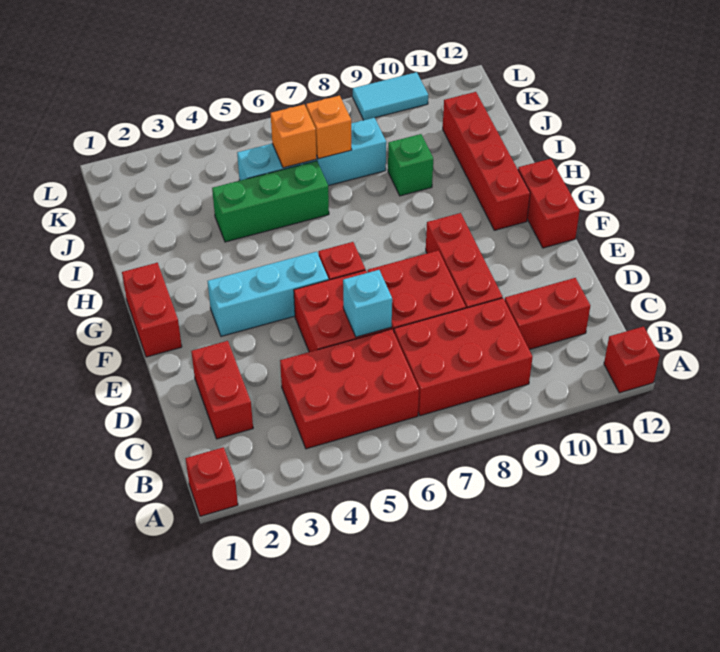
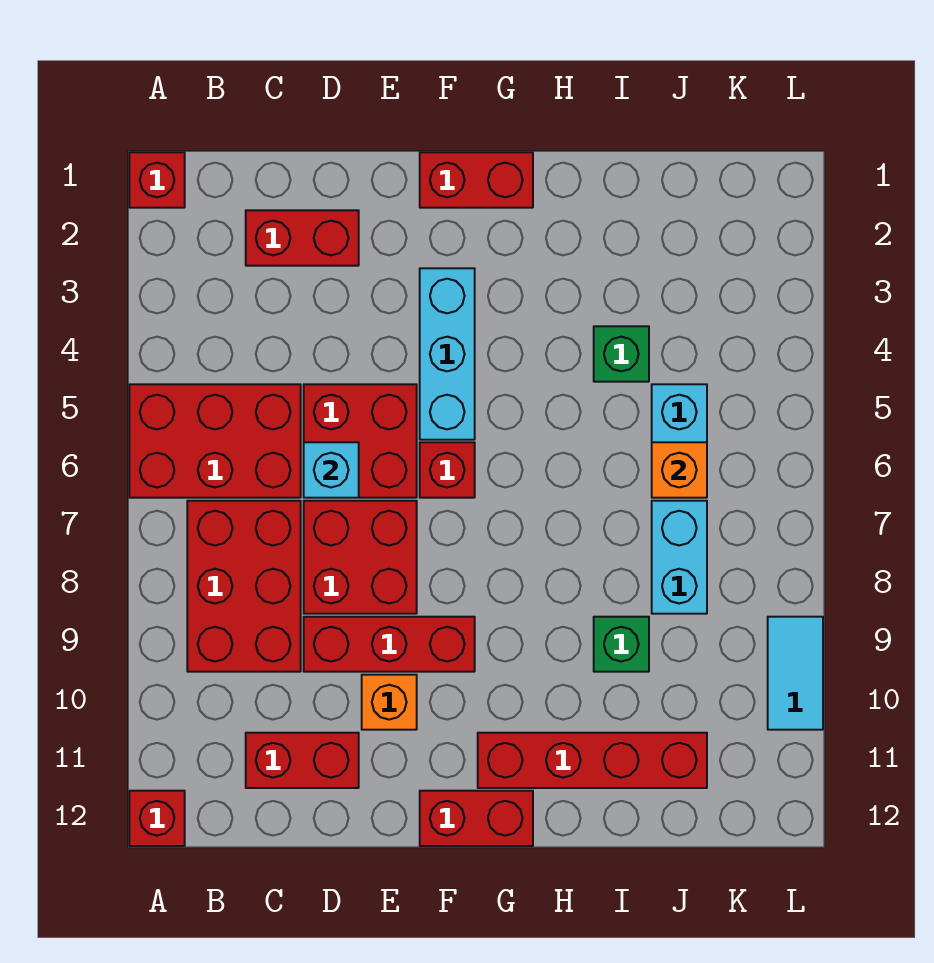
red brick B4:C6 level 1 -> red brick A5:C6 level 1
red brick C10:C11 level 1 -> red brick C11:D11 level 1
green brick I4:I6 level 1 -> green brick I4 level 1
orange brick J7 level 2 -> orange brick E10 level 1

